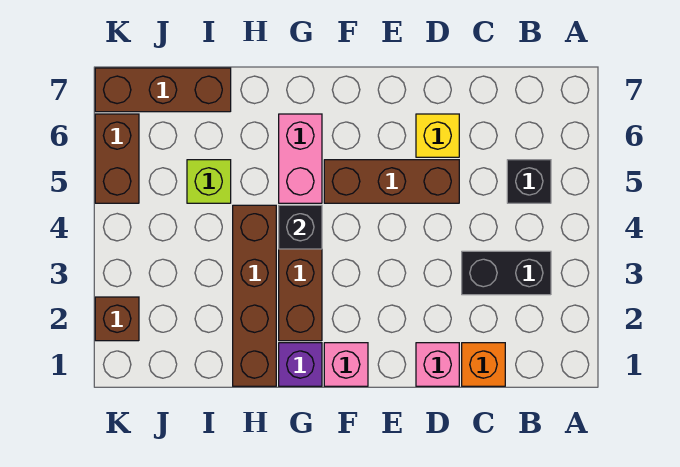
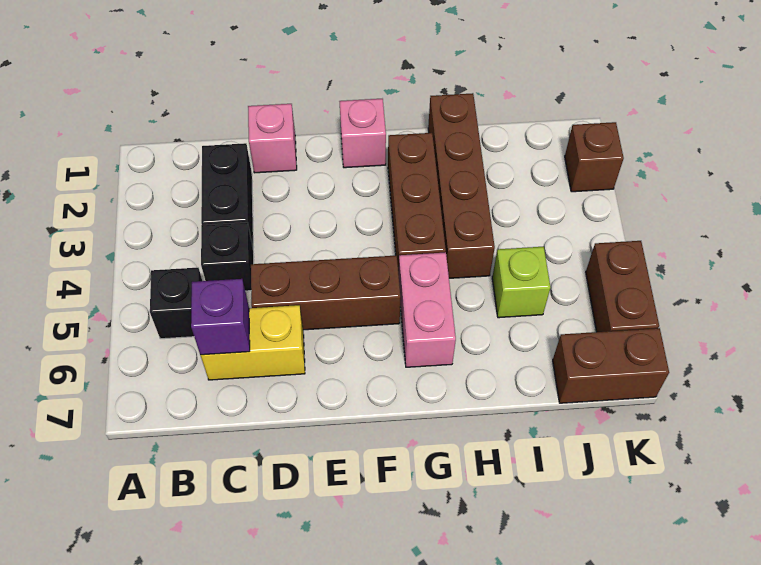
black brick B3:C3 level 1 -> black brick C2:C3 level 1
orange brick C1 level 1 -> none
yellow brick D6 level 1 -> yellow brick C6:D6 level 1
purple brick G1 level 1 -> purple brick C6 level 2
black brick G4 level 2 -> black brick C4 level 1
brown brick I7:K7 level 1 -> brown brick J7:K7 level 1

